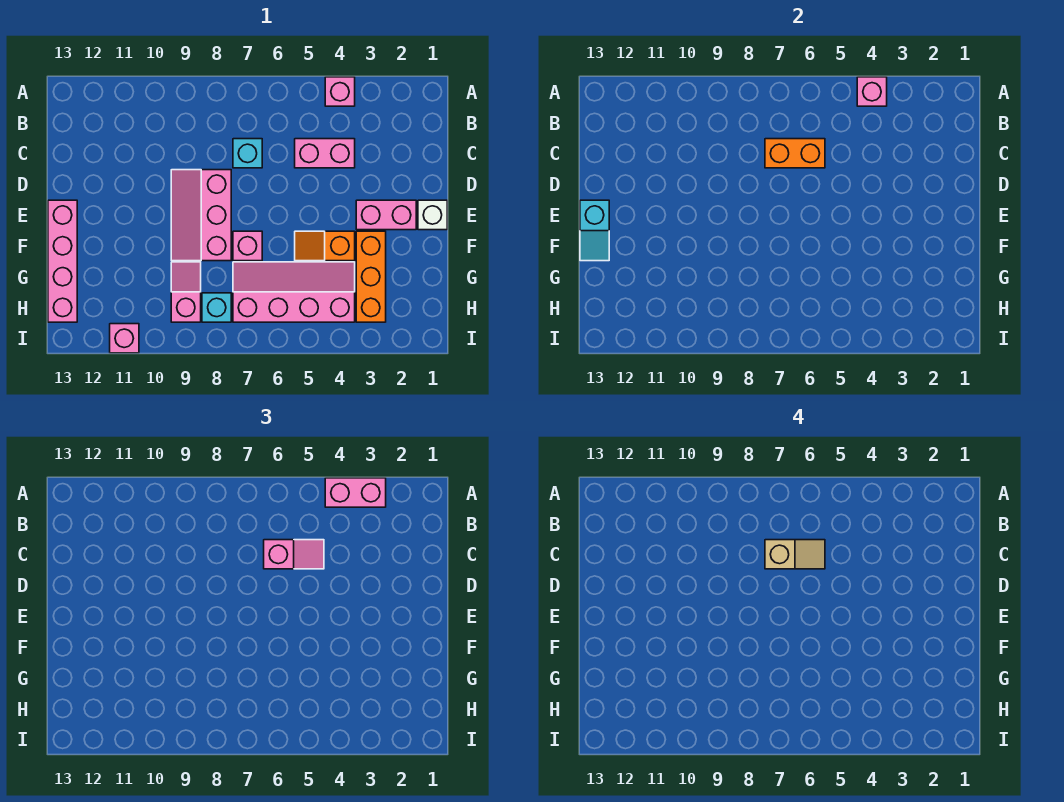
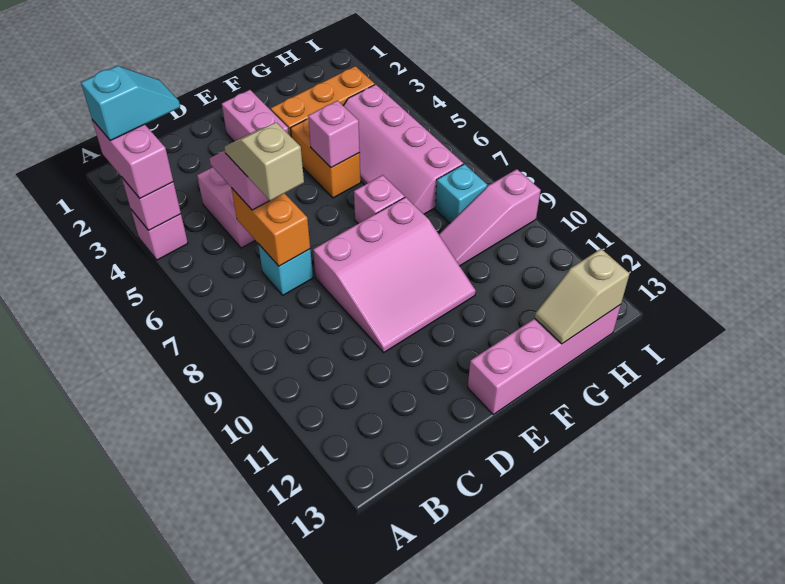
pink slope D8:F9 level 1 top 8 -> pink slope D8:F10 level 1 top 8
white brick E1 level 1 -> none
cyan slope E13:F13 level 2 top E -> cyan slope A3:B3 level 4 top A
orange slope F4:F5 level 1 top 4 -> orange brick F4:F5 level 1
pink slope G9:H9 level 1 top H -> pink slope G9:I9 level 1 top I
none -> tan slope G13:H13 level 2 top H
pink brick I11 level 1 -> pink brick F5 level 2

